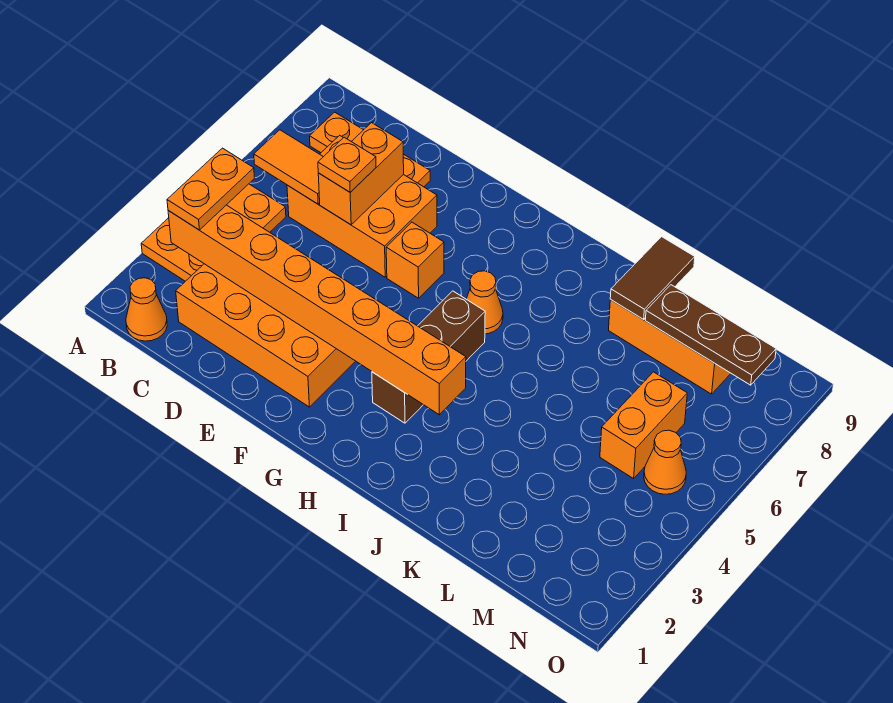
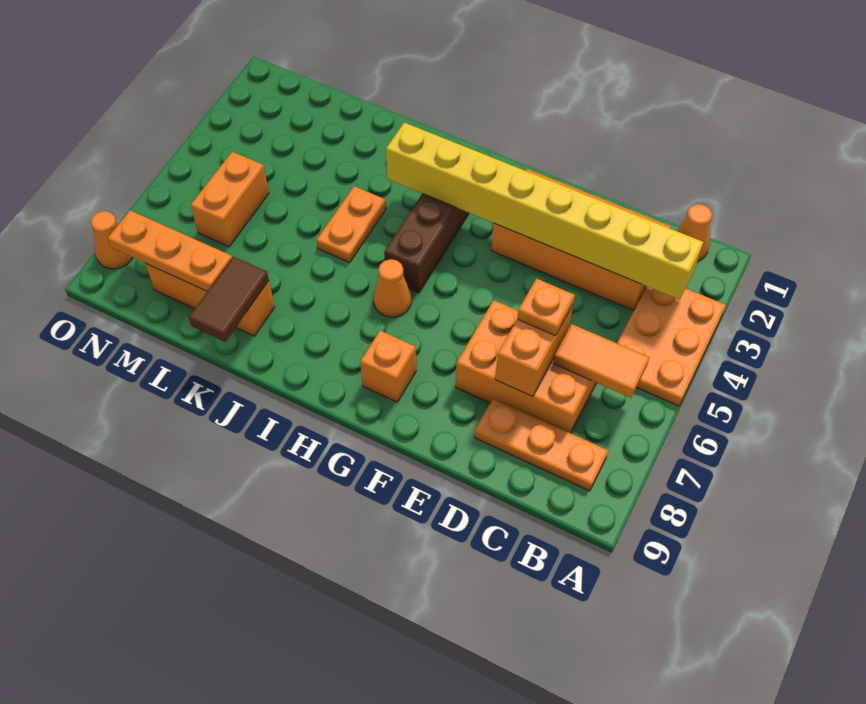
orange brick B3:I3 level 2 -> yellow brick B3:I3 level 2
orange plate B3:B4 level 3 -> orange plate J4:J5 level 1
orange brick F6 level 1 -> orange brick G8 level 1
brown plate L8:N8 level 2 -> orange plate L8:N8 level 2
orange cone N5 level 1 -> orange cone O8 level 1

